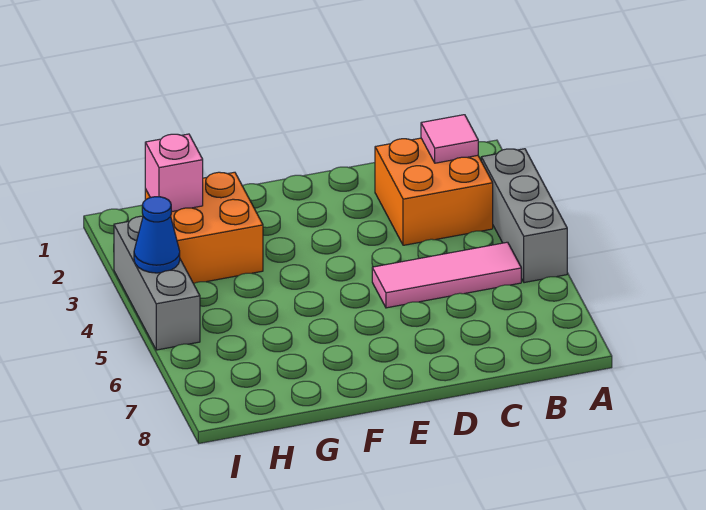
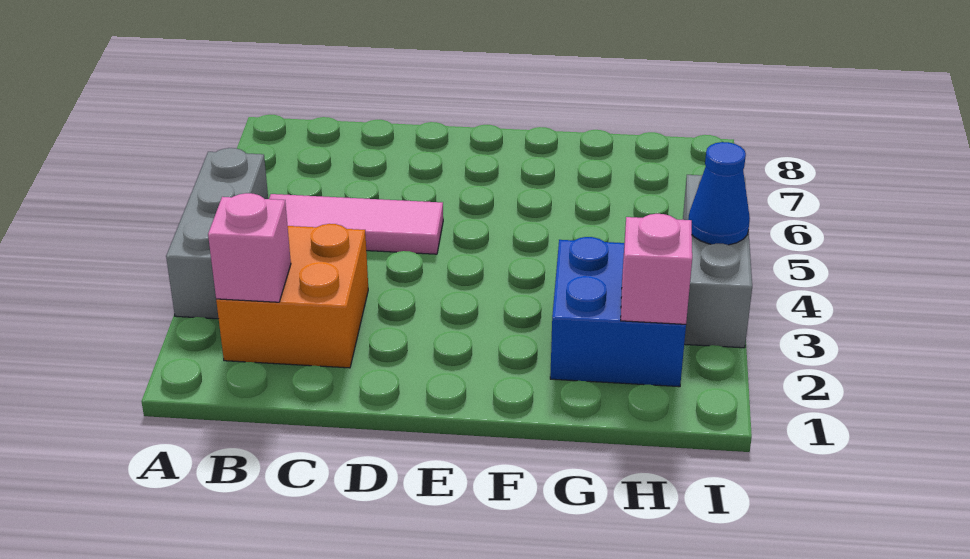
pink tile B2 level 2 -> pink brick B2 level 2
orange brick G2:H3 level 1 -> blue brick G2:H3 level 1

